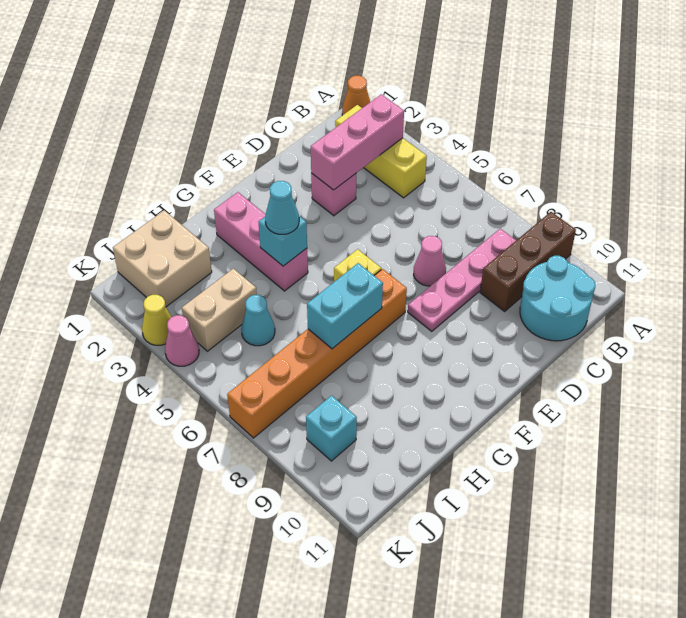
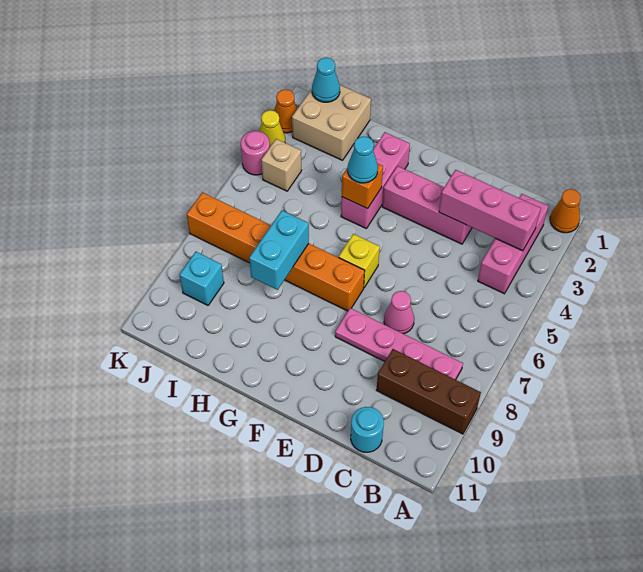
yellow brick B2:B4 level 1 -> pink brick B2:B4 level 1
cyan round brick B10:C11 level 1 -> cyan round brick C11 level 1
pink brick D3 level 1 -> pink brick D3:F3 level 1
cyan brick G4 level 2 -> orange brick G4 level 2
cyan brick G7:H7 level 2 -> cyan brick H7:H8 level 2
tan brick I4:J4 level 1 -> tan brick J4 level 1
cyan cone I5 level 1 -> cyan cone J1 level 2
none -> orange cone K2 level 1
pink cone K4 level 1 -> pink round brick K4 level 1

